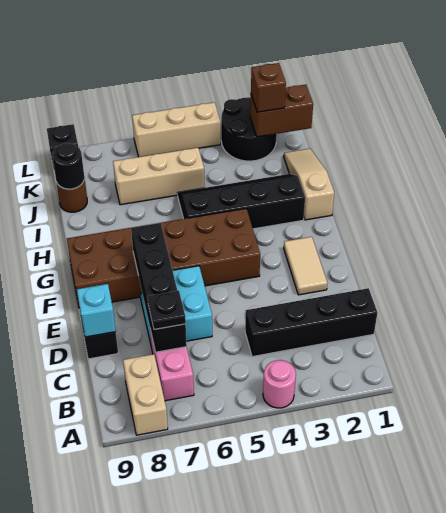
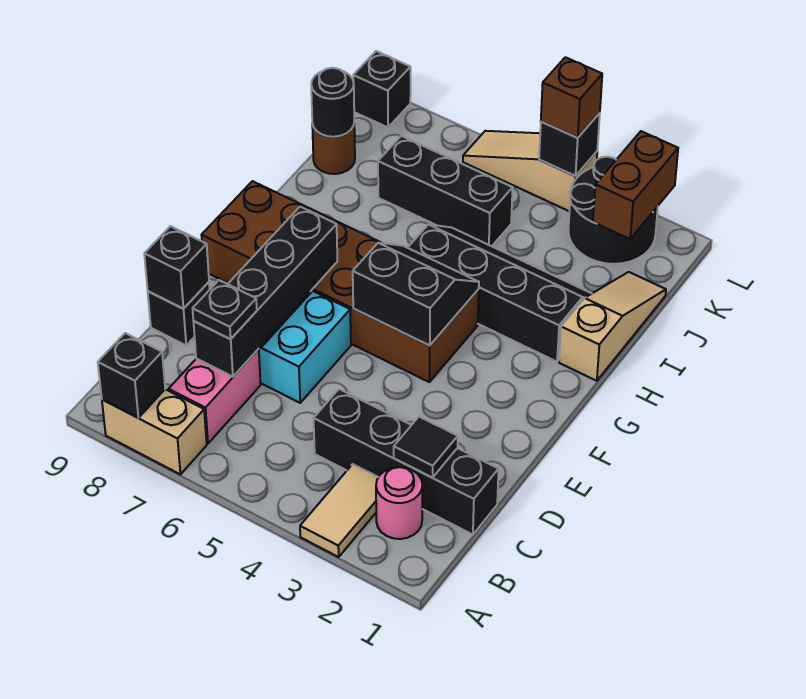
pink round brick A4 level 1 -> pink round brick B2 level 1
tan brick A8:B8 level 1 -> tan brick A7:A8 level 1
none -> black brick A8 level 2
none -> black tile C2 level 2
cyan brick D9 level 2 -> black brick D9 level 2
tan tile E2:F2 level 1 -> tan tile A3:B3 level 1
none -> black slope F4:G5 level 2 top F
tan brick J5:J7 level 1 -> black brick J5:J7 level 1
brown brick K1:K2 level 2 -> brown brick K2:L2 level 2
brown brick K2 level 3 -> brown brick L4 level 3
tan brick L4:L6 level 1 -> tan slope L4:L6 level 1 top 4
none -> black brick L4 level 2

